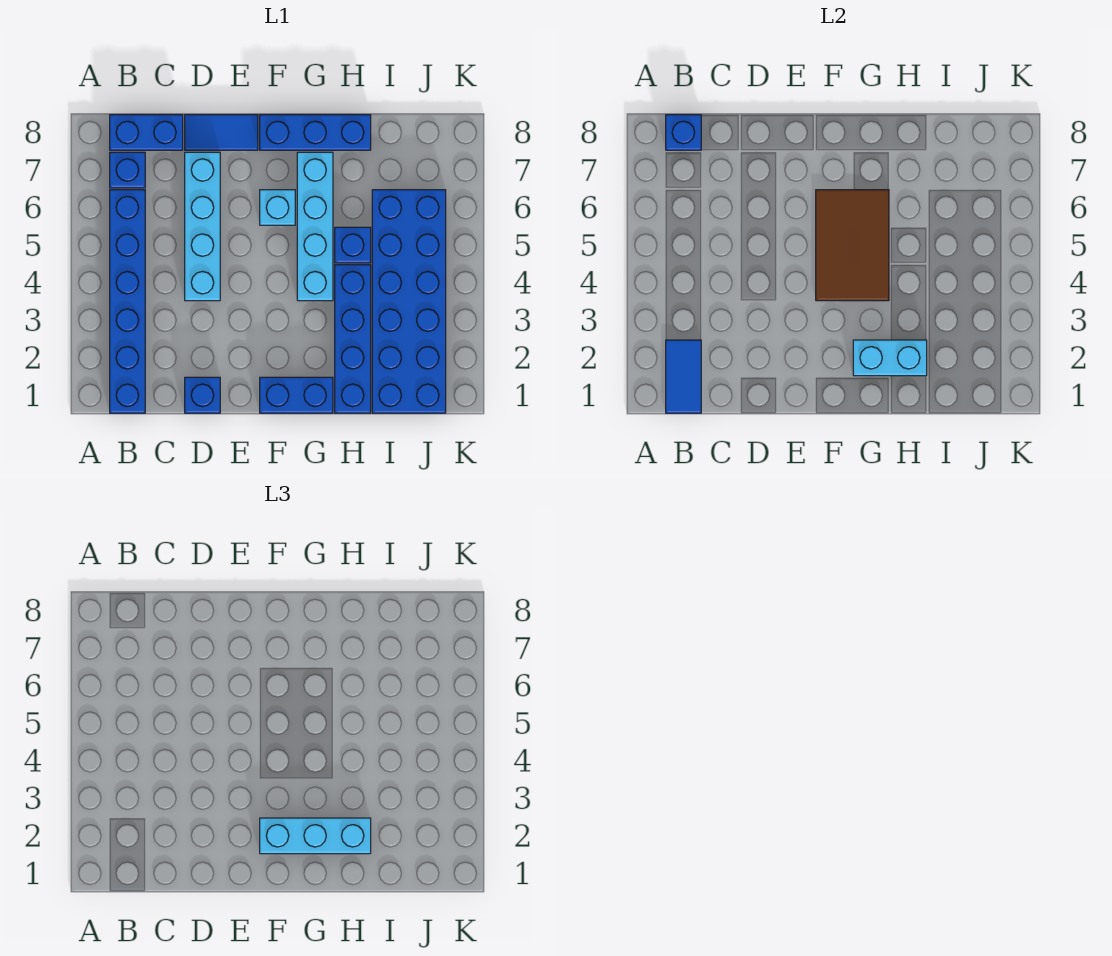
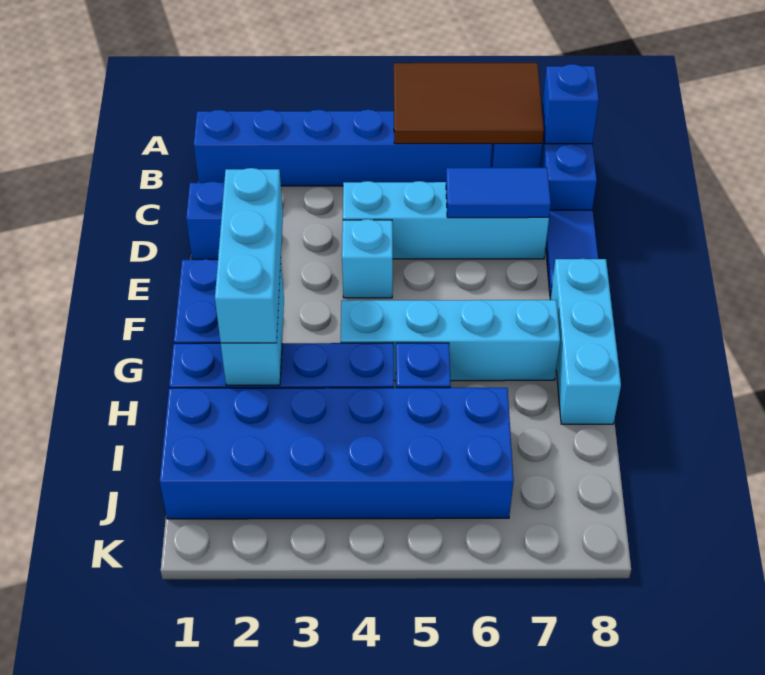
blue tile B1:B2 level 2 -> blue tile D6:D7 level 2
brown tile F4:G6 level 2 -> brown tile A5:B7 level 2
cyan brick F6 level 1 -> cyan brick E4 level 1
blue brick F8:H8 level 1 -> cyan brick F8:H8 level 1

